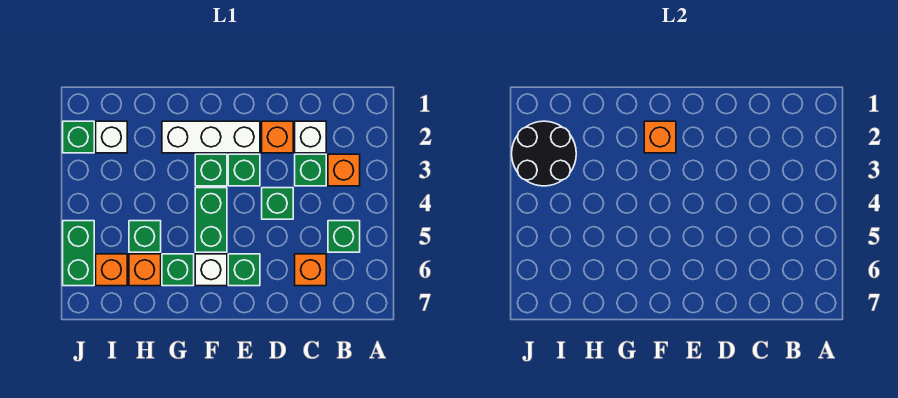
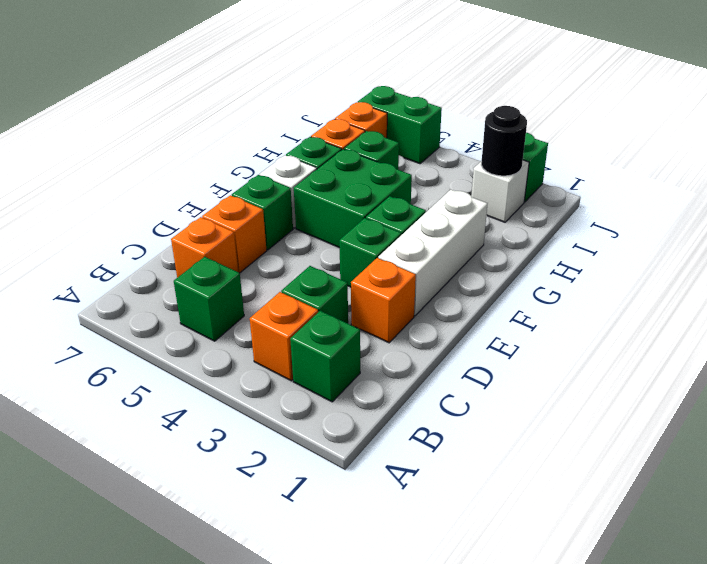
white brick C2 level 1 -> none
green brick D4 level 1 -> green brick B2 level 1
orange brick F2 level 2 -> orange brick D6 level 1
green brick F4:F5 level 1 -> green brick F4:G5 level 1
black round brick I2:J3 level 2 -> black round brick I2 level 2

